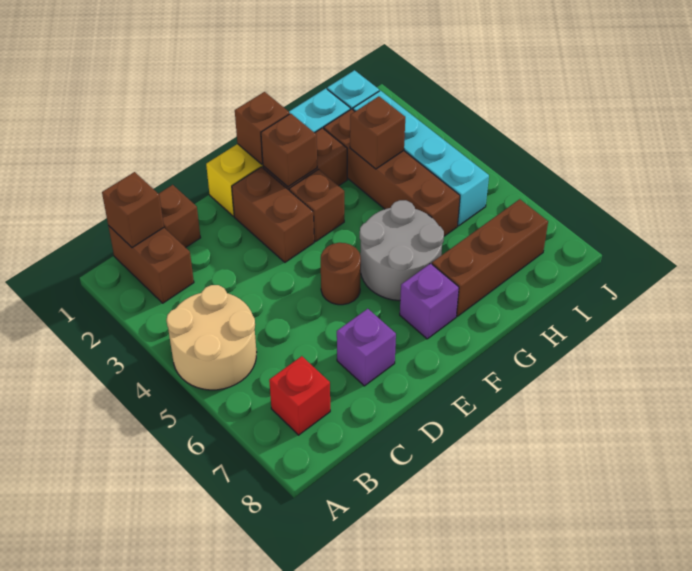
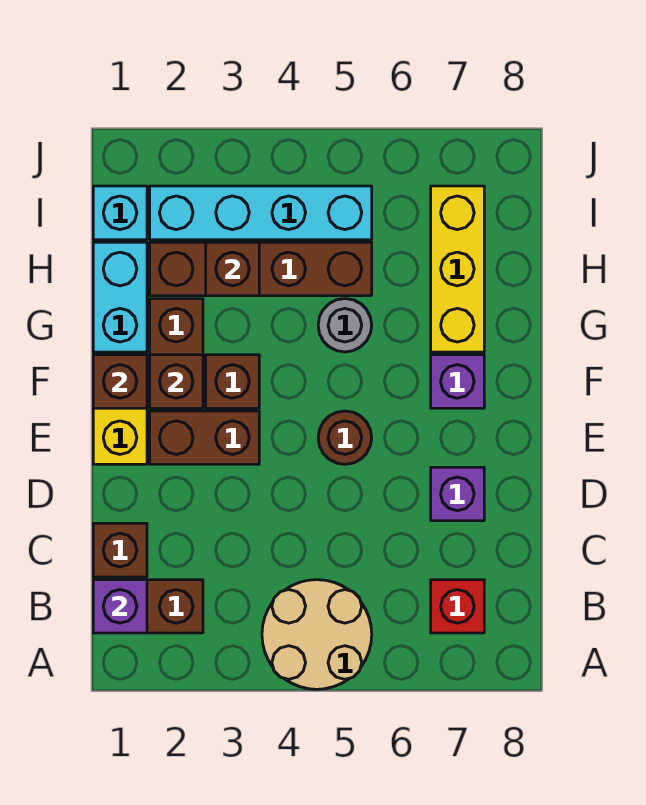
brown brick B1 level 2 -> purple brick B1 level 2
grey round brick F5:G6 level 1 -> grey round brick G5 level 1
brown brick G7:I7 level 1 -> yellow brick G7:I7 level 1

